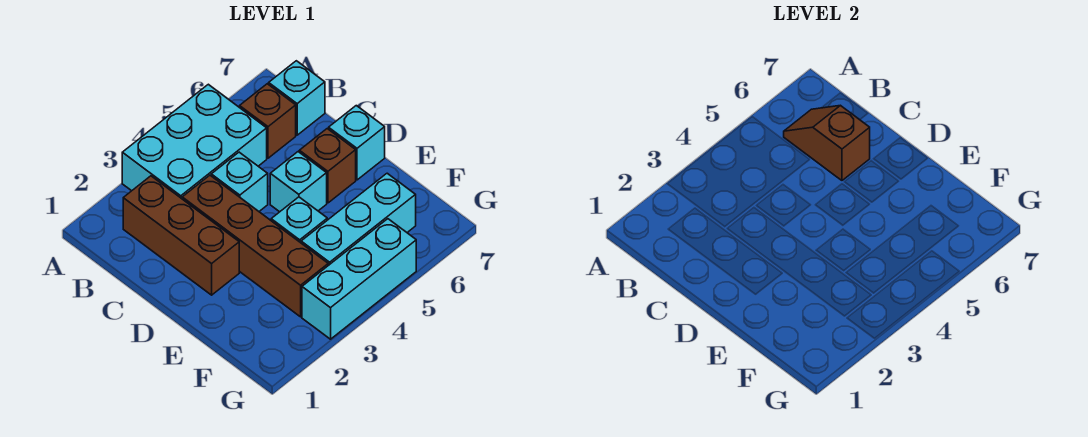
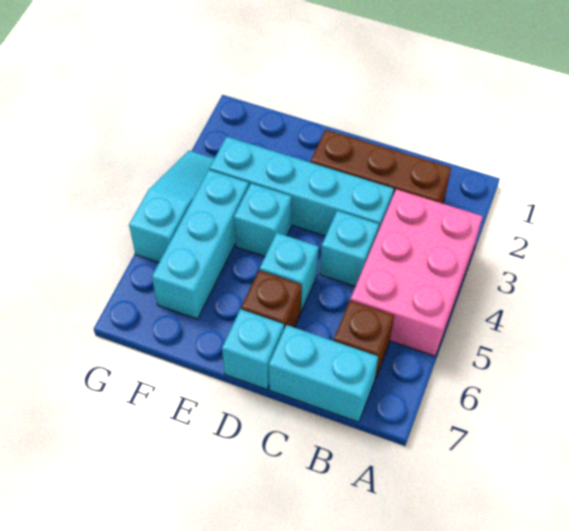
cyan brick A3:B5 level 1 -> pink brick A3:B5 level 1
brown slope B6:C6 level 2 top C -> none
cyan brick B7 level 1 -> cyan brick B7:C7 level 1
brown brick C3:F3 level 1 -> cyan brick C3:F3 level 1
cyan brick G3:G5 level 1 -> cyan slope G3:G5 level 1 top 5

